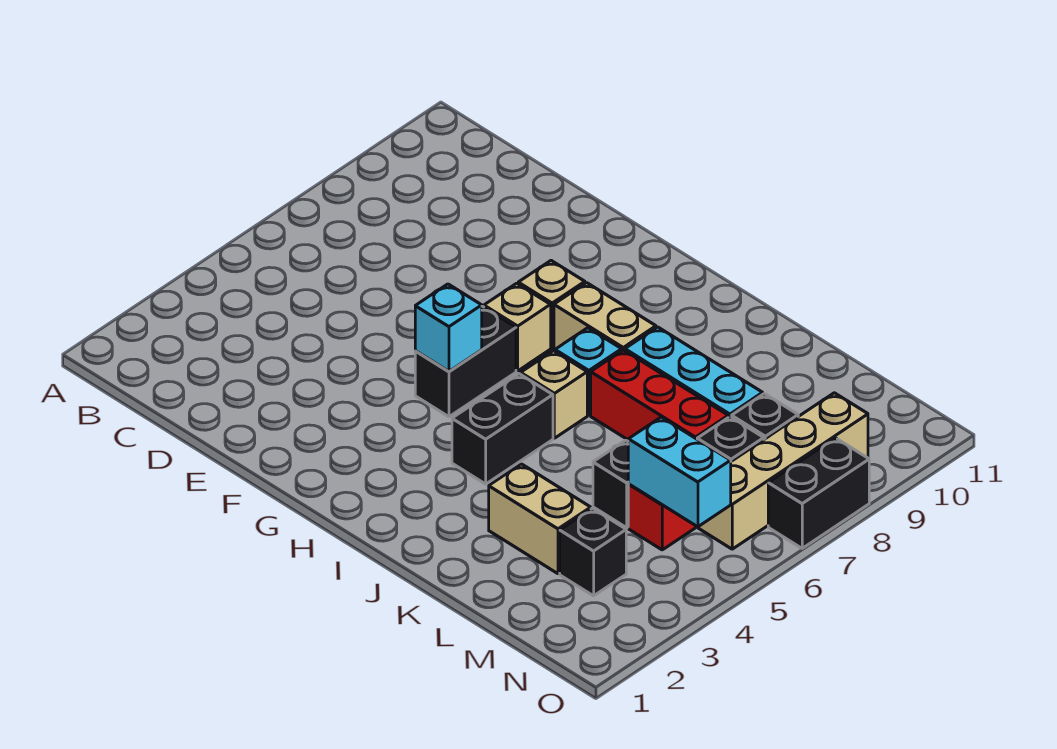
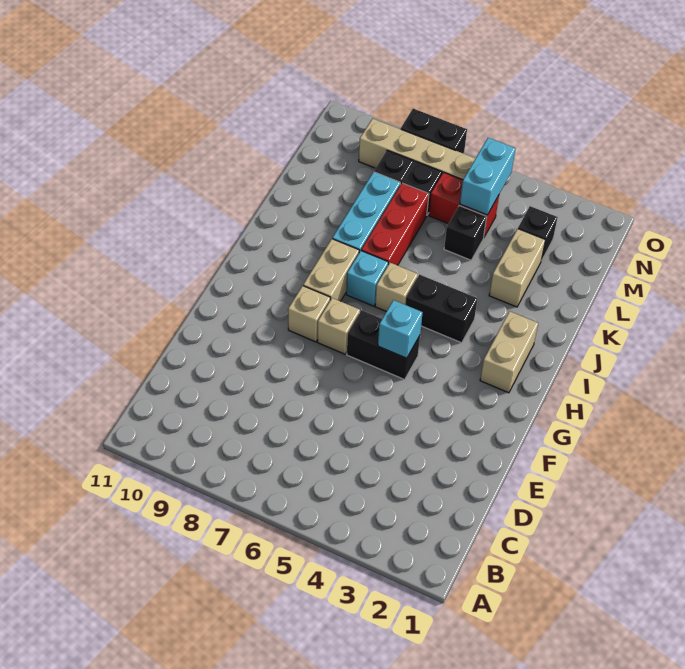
none -> tan brick H2:I2 level 1

